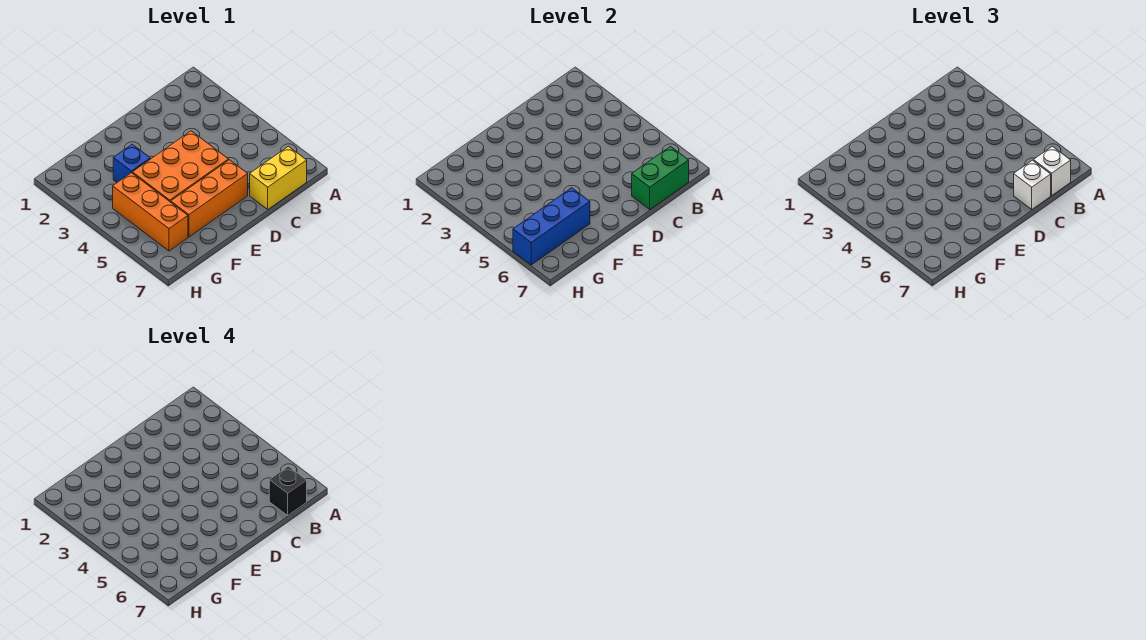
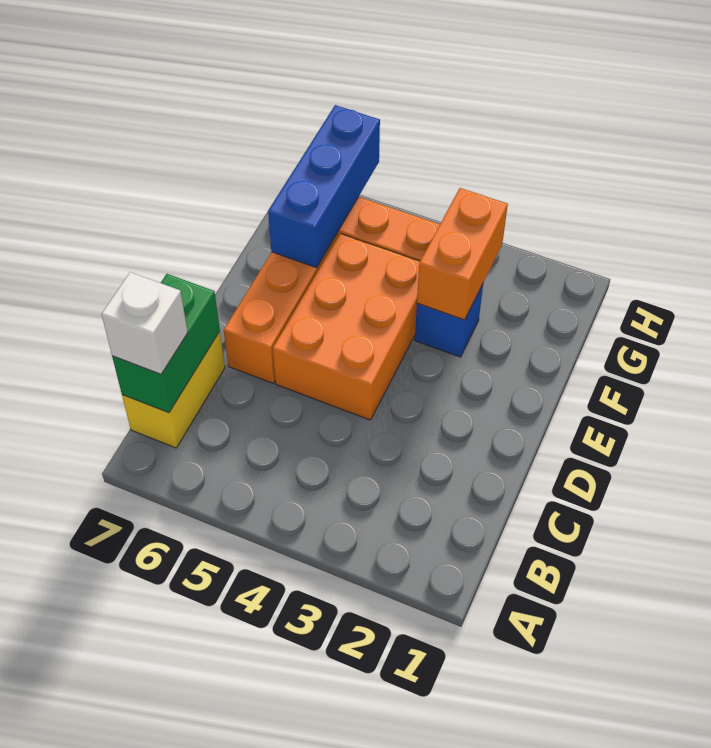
black brick B7 level 4 -> none
white brick C7 level 3 -> none
none -> orange brick F3:G3 level 2

